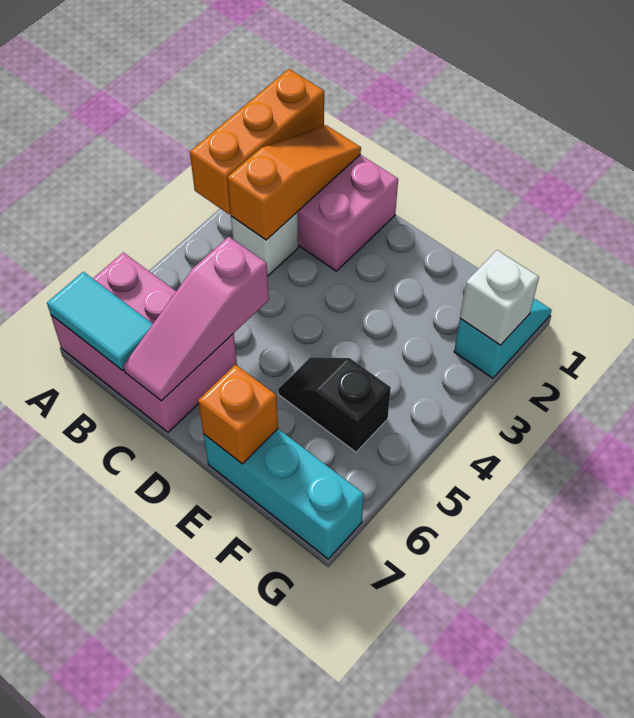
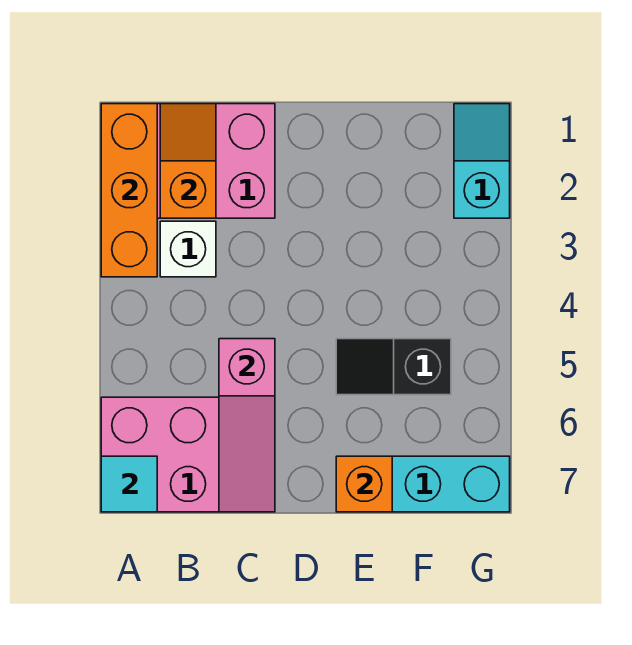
cyan tile A7:B7 level 2 -> cyan tile A7 level 2
orange slope B1:B3 level 2 top 3 -> orange slope B1:B2 level 2 top 2
white brick G2 level 2 -> none

